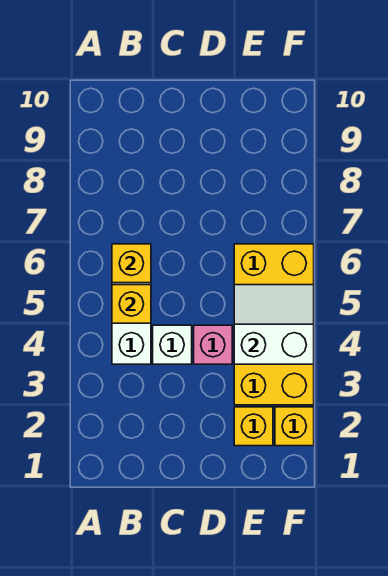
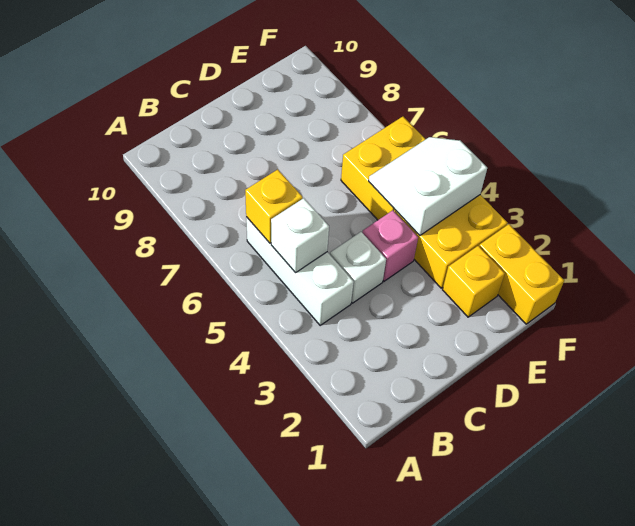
yellow brick B5 level 2 -> white brick B5 level 2
yellow brick F2 level 1 -> yellow brick F1:F2 level 1

